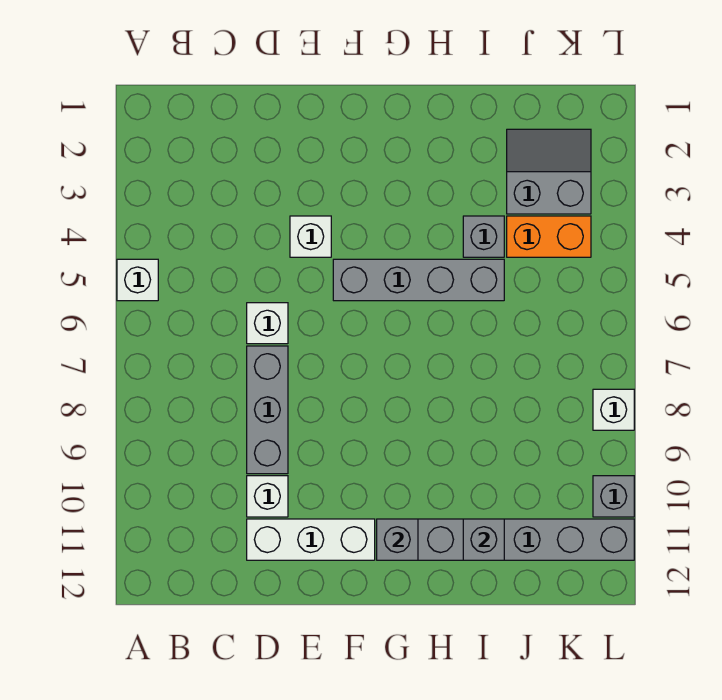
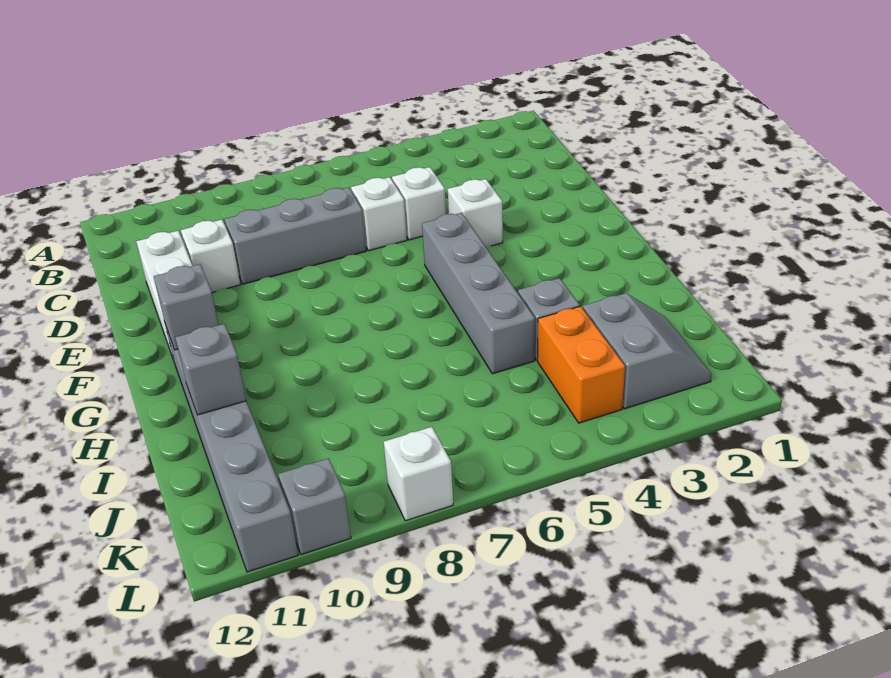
white brick A5 level 1 -> white brick D5 level 1

